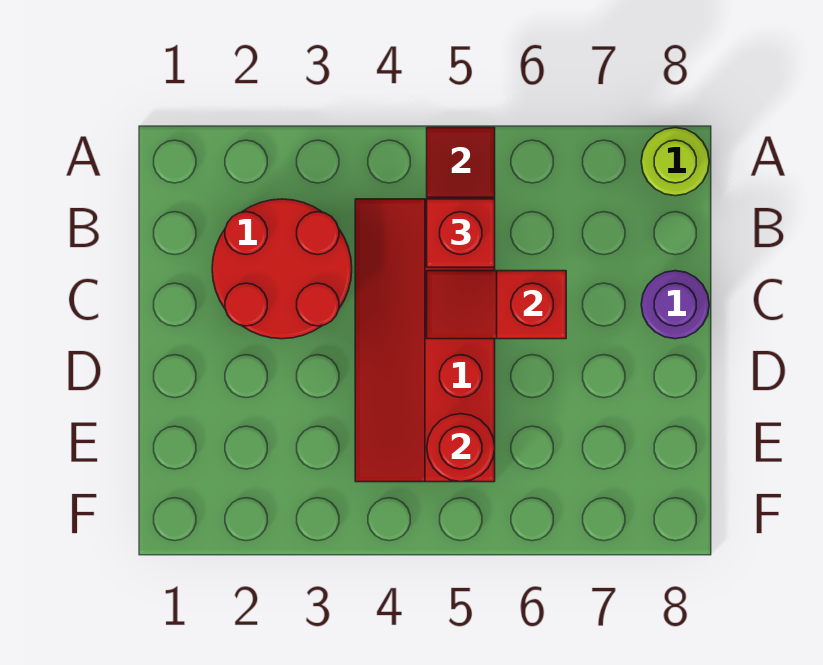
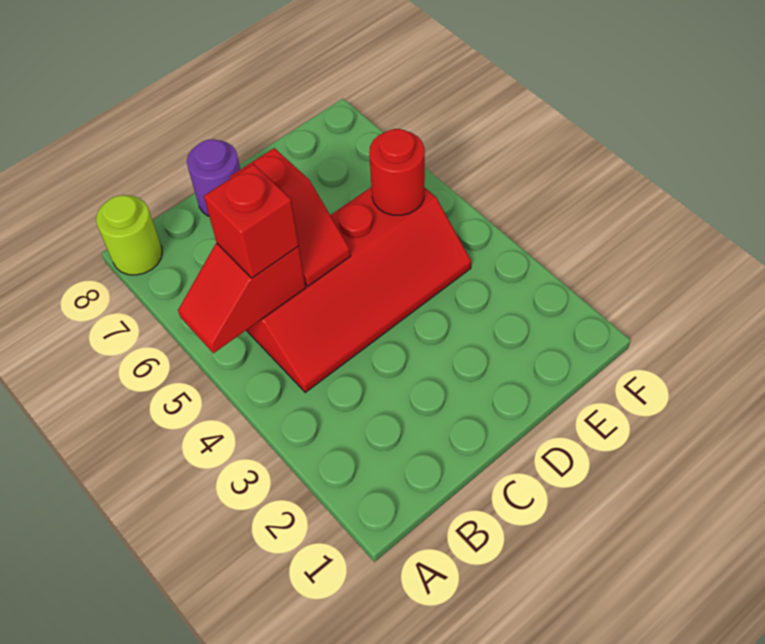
red round brick B2:C3 level 1 -> none

